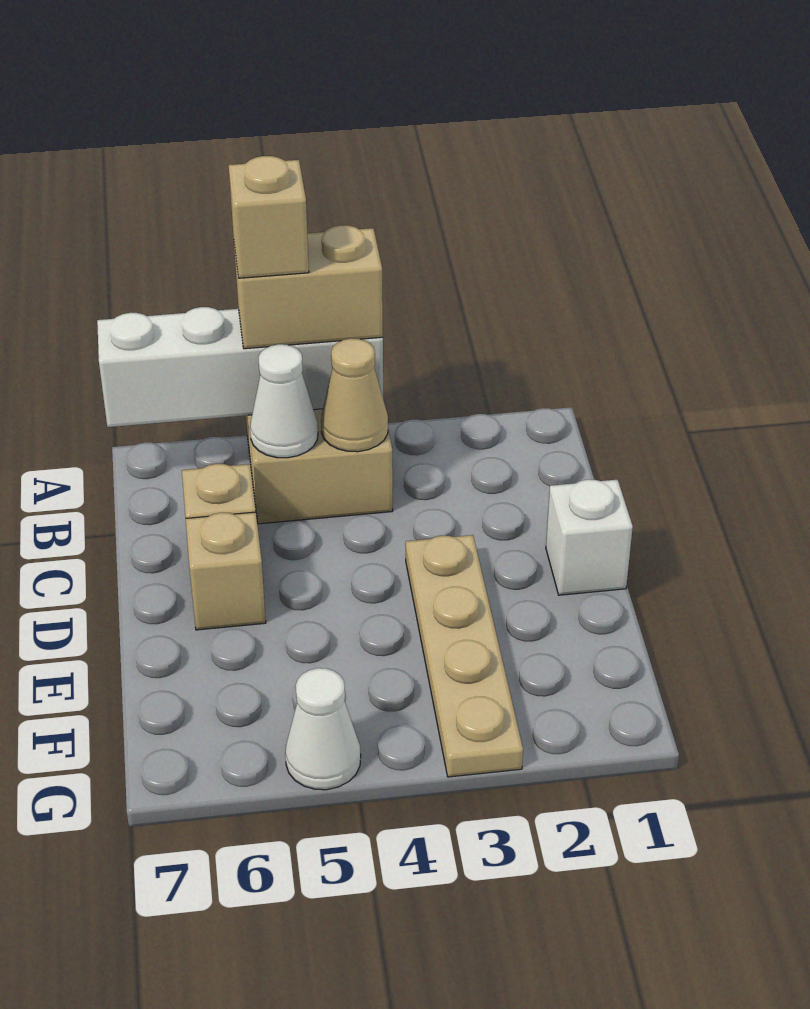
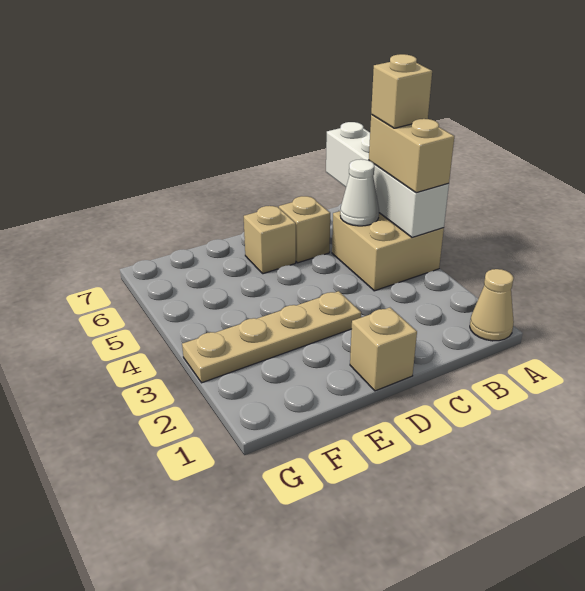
tan cone B4 level 2 -> tan cone A1 level 1
white brick D1 level 1 -> tan brick D1 level 1
white cone G5 level 1 -> none

